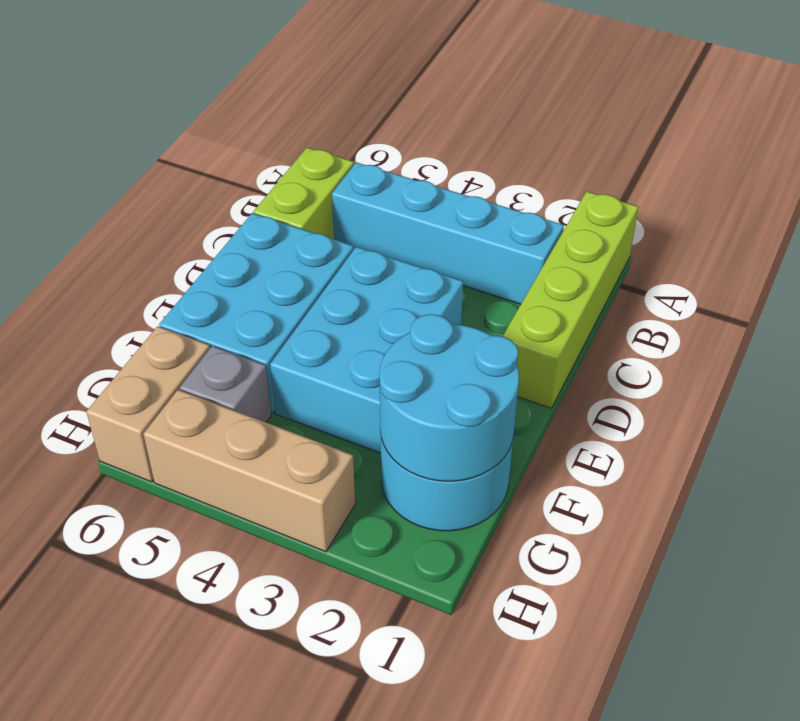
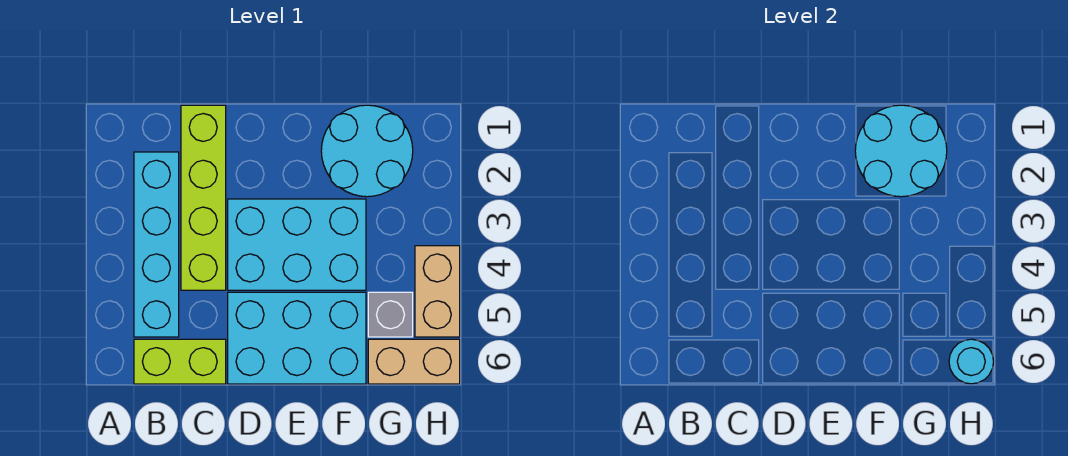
lime brick A1:D1 level 1 -> lime brick C1:C4 level 1
tan brick H3:H5 level 1 -> tan brick H4:H5 level 1
none -> cyan round brick H6 level 2

